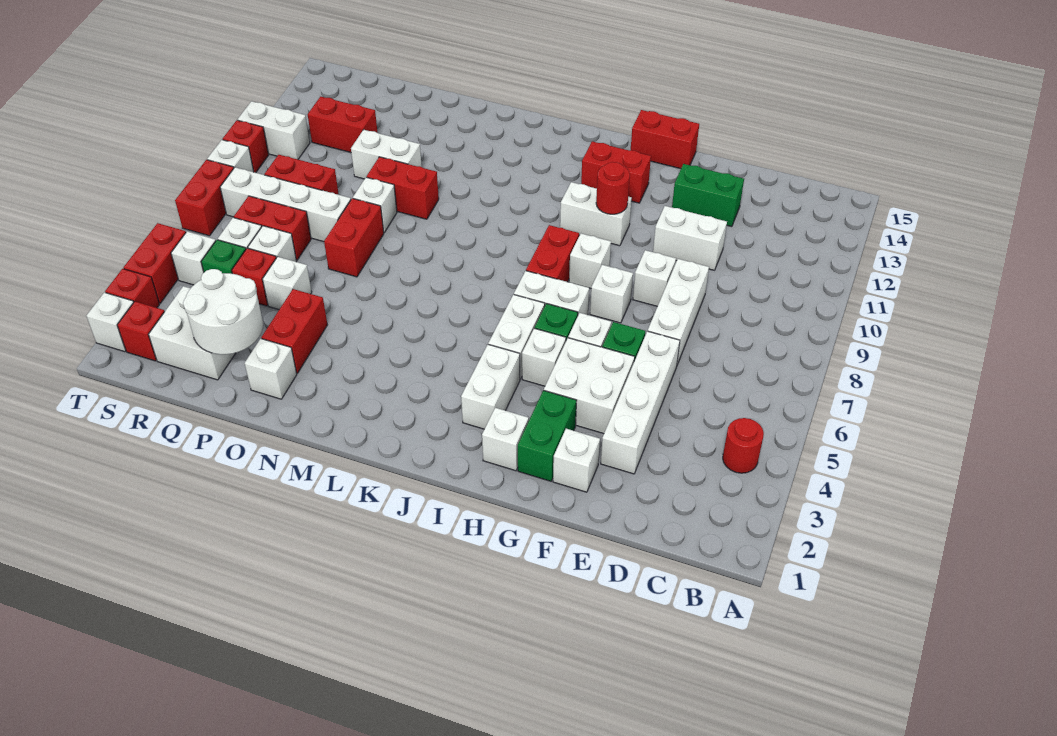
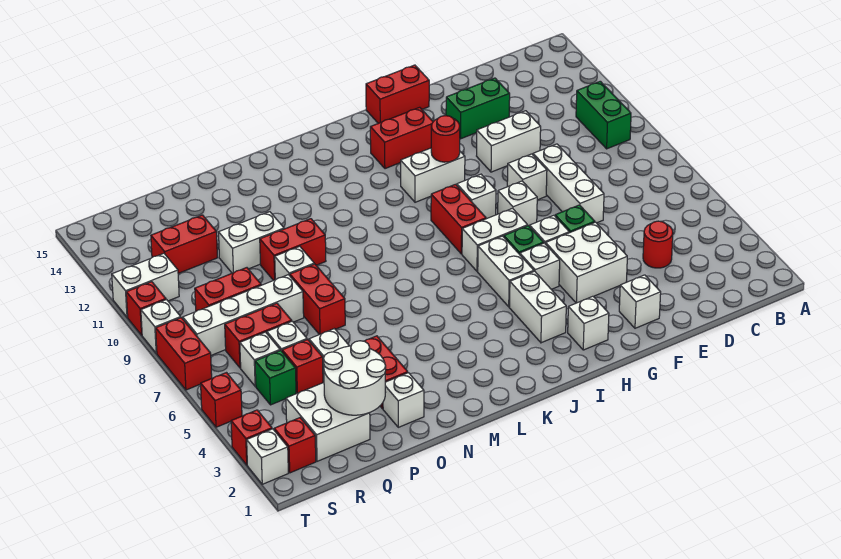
red round brick B4 level 1 -> red round brick D4 level 1
white brick E3:E6 level 1 -> none
green brick G2:G3 level 1 -> green brick B10:B11 level 1
white brick S5 level 1 -> none
red brick T4:T5 level 1 -> red brick T5 level 1

